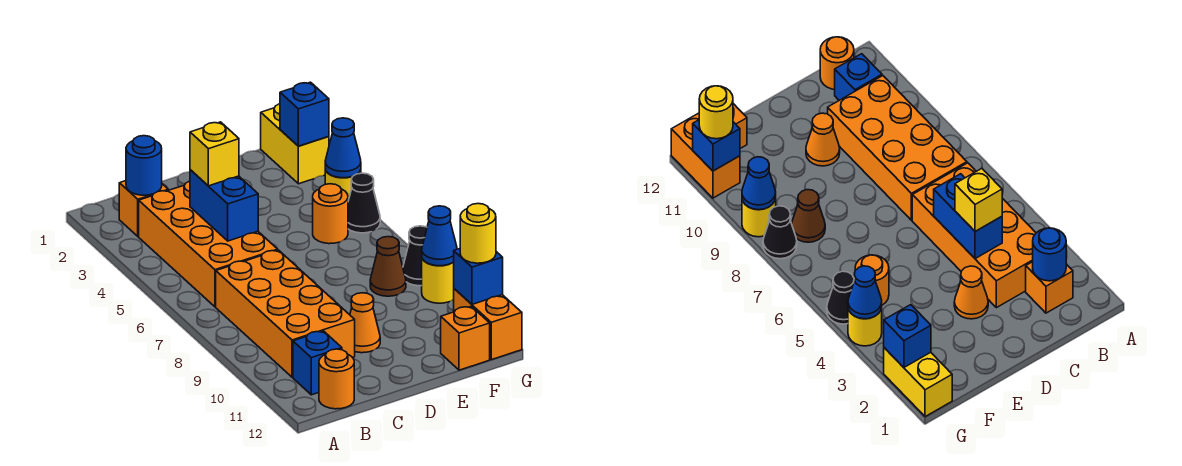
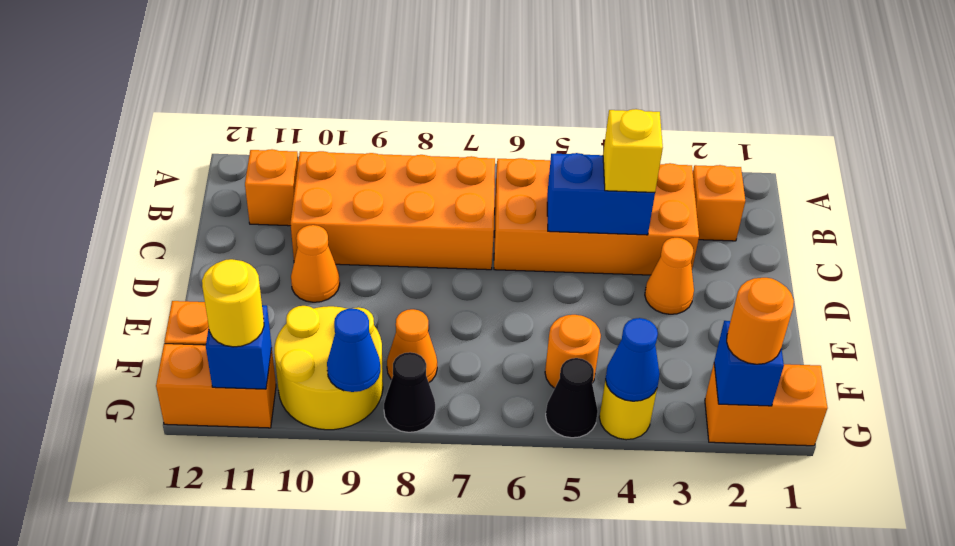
blue round brick B2 level 2 -> none
blue brick B11 level 1 -> orange brick B11 level 1
orange round brick B12 level 1 -> orange round brick G2 level 3
brown cone F8 level 1 -> orange cone F8 level 1
yellow brick G1:G2 level 1 -> orange brick G1:G2 level 1
yellow round brick G9 level 1 -> yellow round brick F9:G10 level 1

